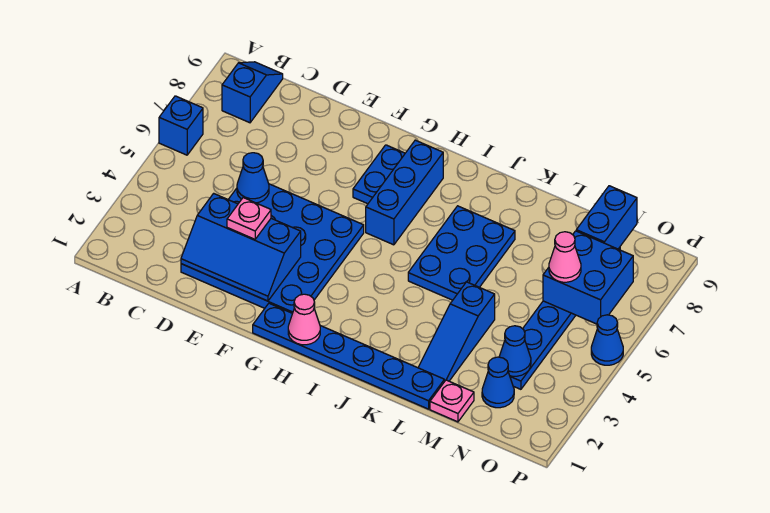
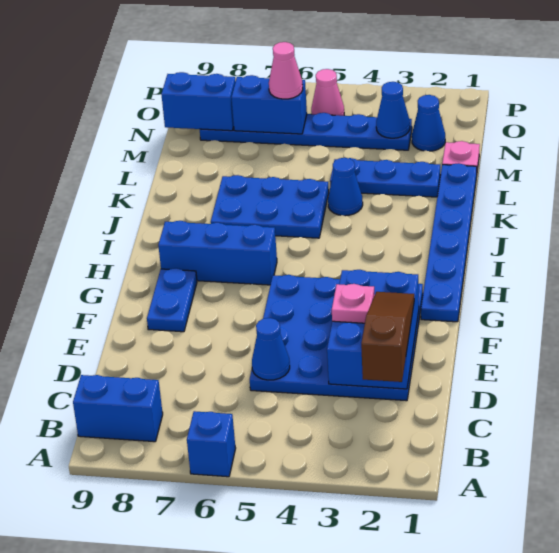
blue slope B8:B9 level 1 top 8 -> blue brick B8:B9 level 1
none -> brown slope C2:E2 level 3 top C
blue slope D2:F3 level 2 top 3 -> blue brick D2:F3 level 2
blue plate G7:G8 level 1 -> blue plate F8:G8 level 1
pink cone H1 level 2 -> pink cone O5 level 1
blue slope L2:L4 level 1 top 4 -> blue plate L2:L4 level 1
blue brick N6:O7 level 2 -> blue brick N6:N7 level 2
blue cone P5 level 1 -> blue cone K4 level 1

